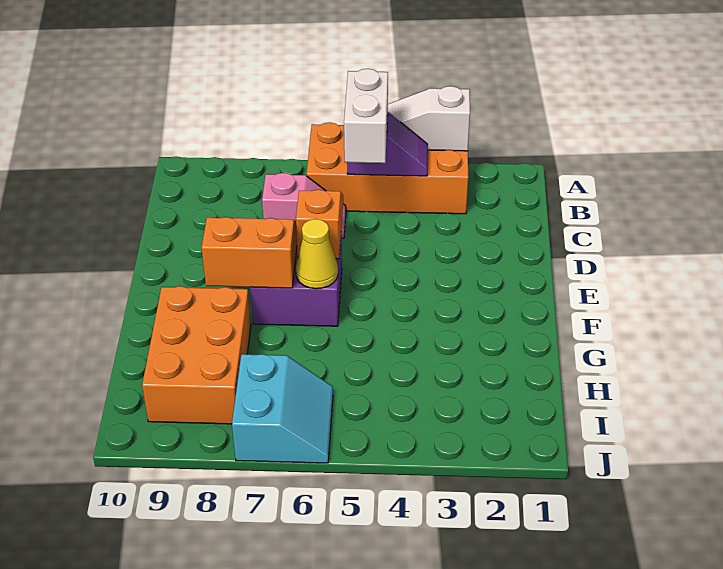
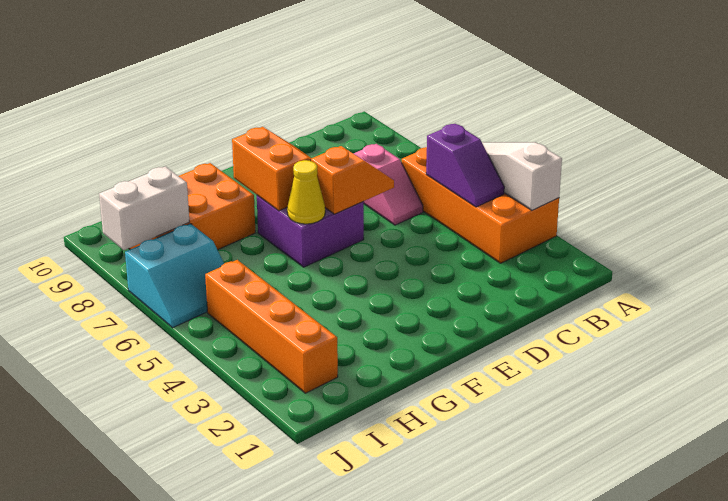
white brick B5:C5 level 3 -> white brick I8:J8 level 2
none -> orange brick I2:I5 level 1

